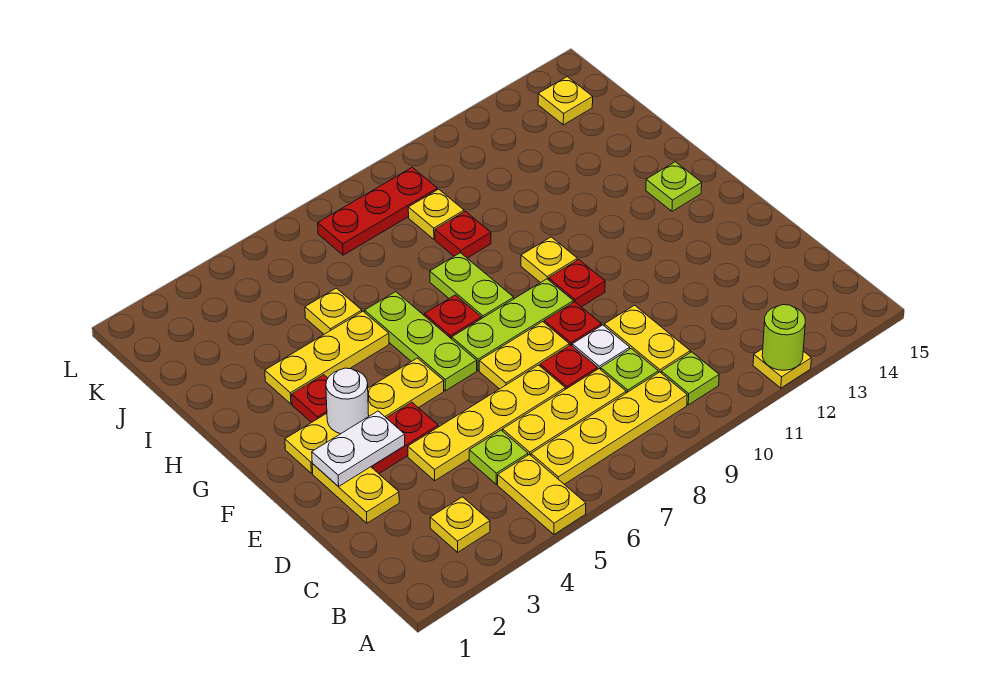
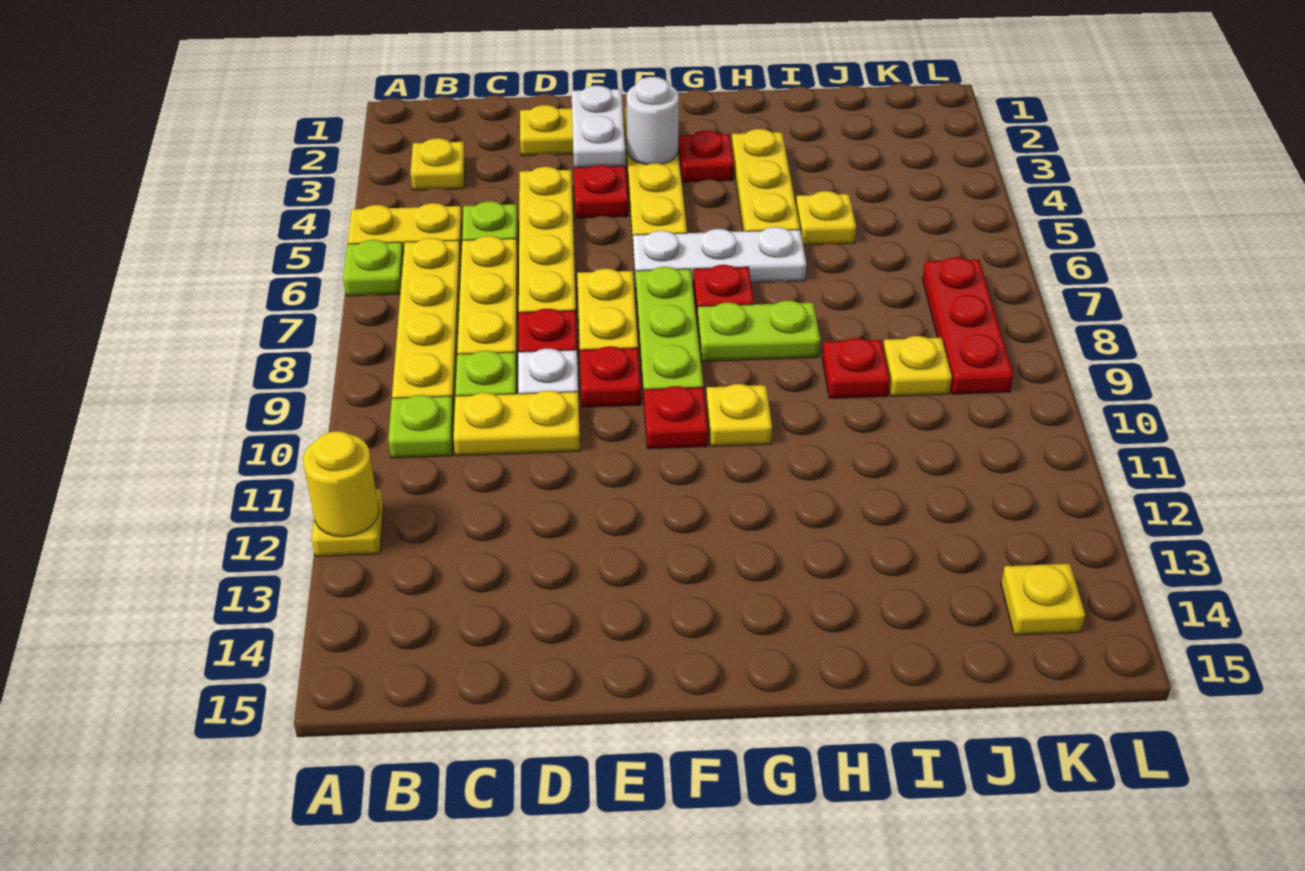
lime round brick A12 level 2 -> yellow round brick A12 level 2
lime plate F6:H6 level 1 -> white plate F6:H6 level 1
lime plate G14 level 1 -> lime plate A6 level 1

